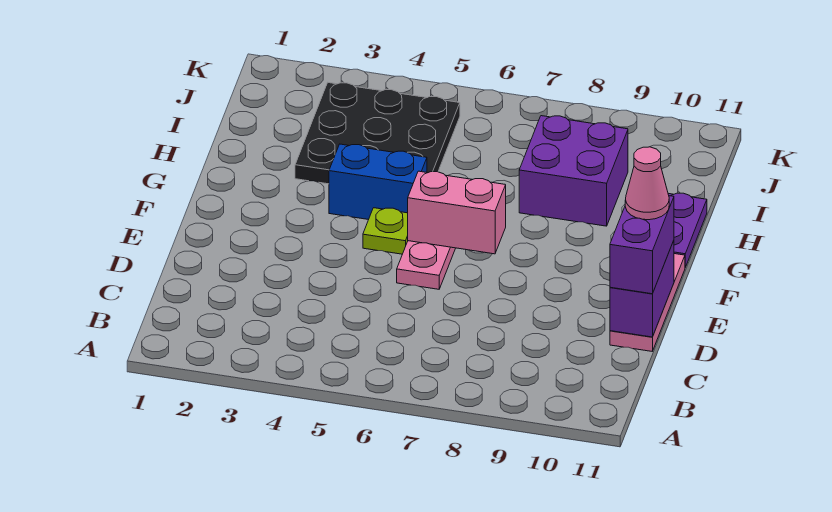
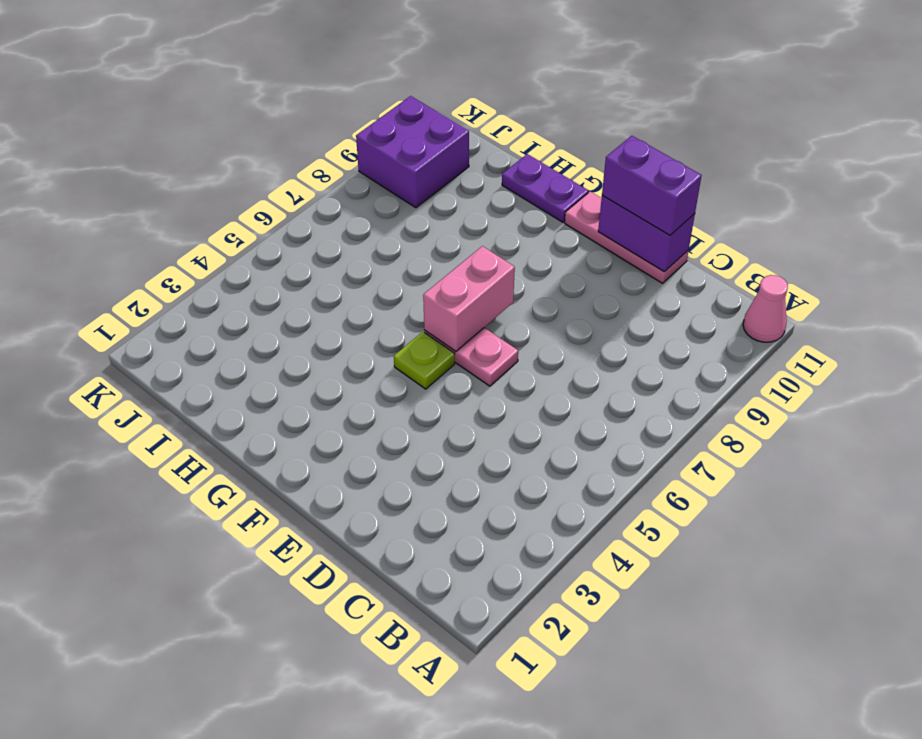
pink cone E11 level 4 -> pink cone A11 level 1
blue brick G4:G5 level 1 -> none
black plate H3:J5 level 1 -> none
purple brick H8:I9 level 1 -> purple brick J9:K10 level 1

